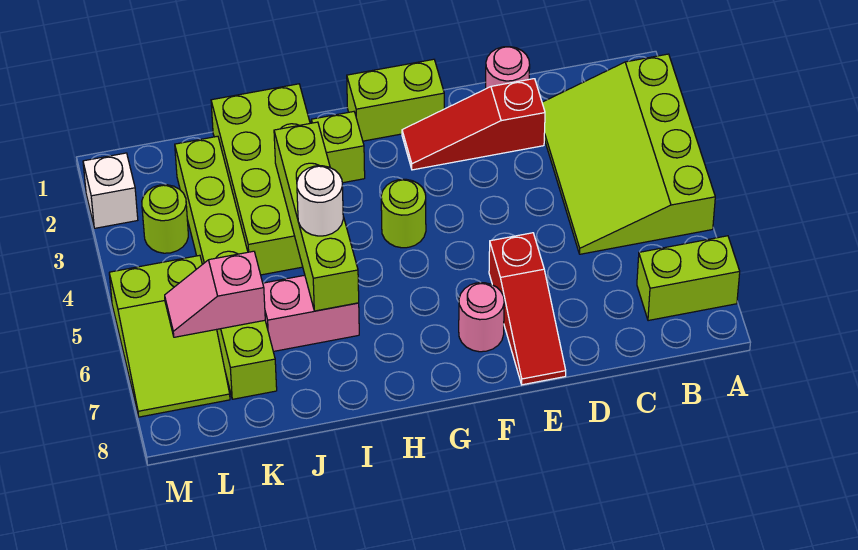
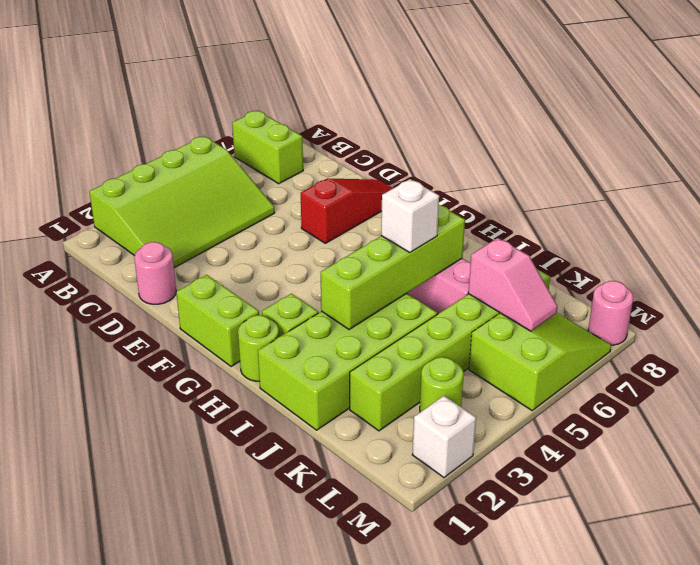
red slope D2:F2 level 1 top D -> none
pink round brick F7 level 1 -> pink round brick M8 level 1
lime round brick G4 level 1 -> lime round brick H1 level 1
white round brick I5 level 3 -> white brick I5 level 3

